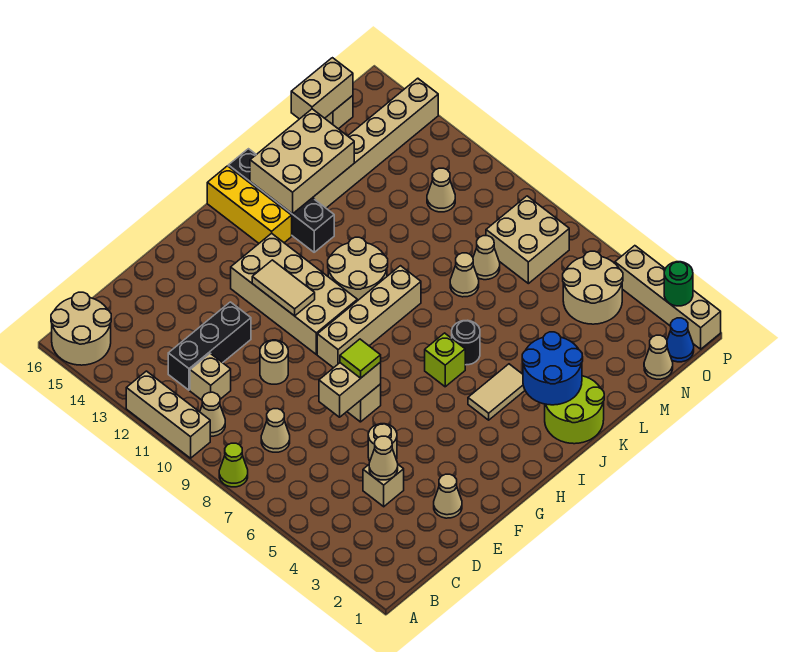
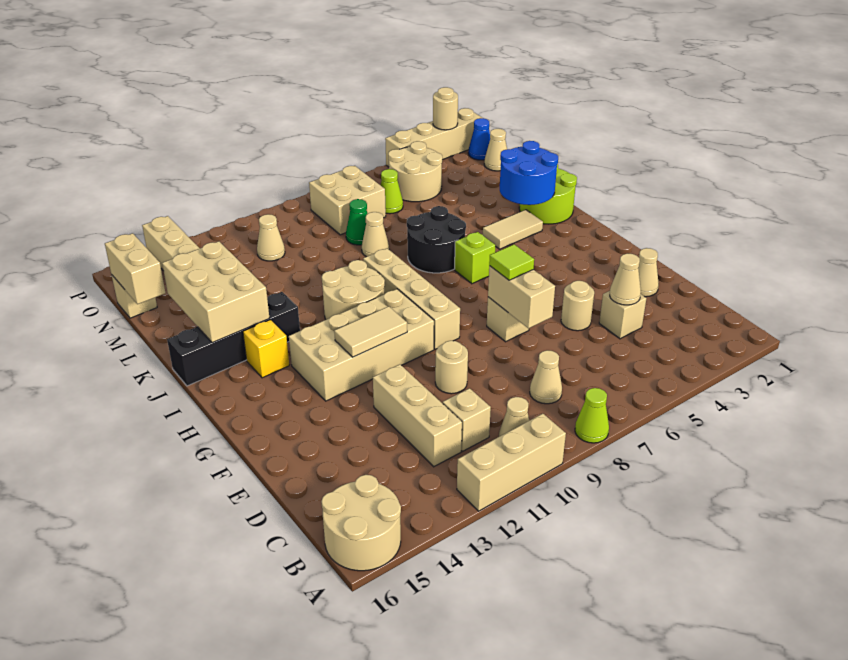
black brick C12:E12 level 1 -> tan brick C12:E12 level 1
tan tile I4:J4 level 1 -> tan tile J3:J4 level 1
yellow brick I14:I16 level 1 -> yellow brick I14 level 1
black round brick J6 level 1 -> black round brick J6:K7 level 1
tan cone M8 level 1 -> green cone M8 level 1
none -> lime cone N6 level 1
green round brick P2 level 2 -> tan round brick P2 level 2

